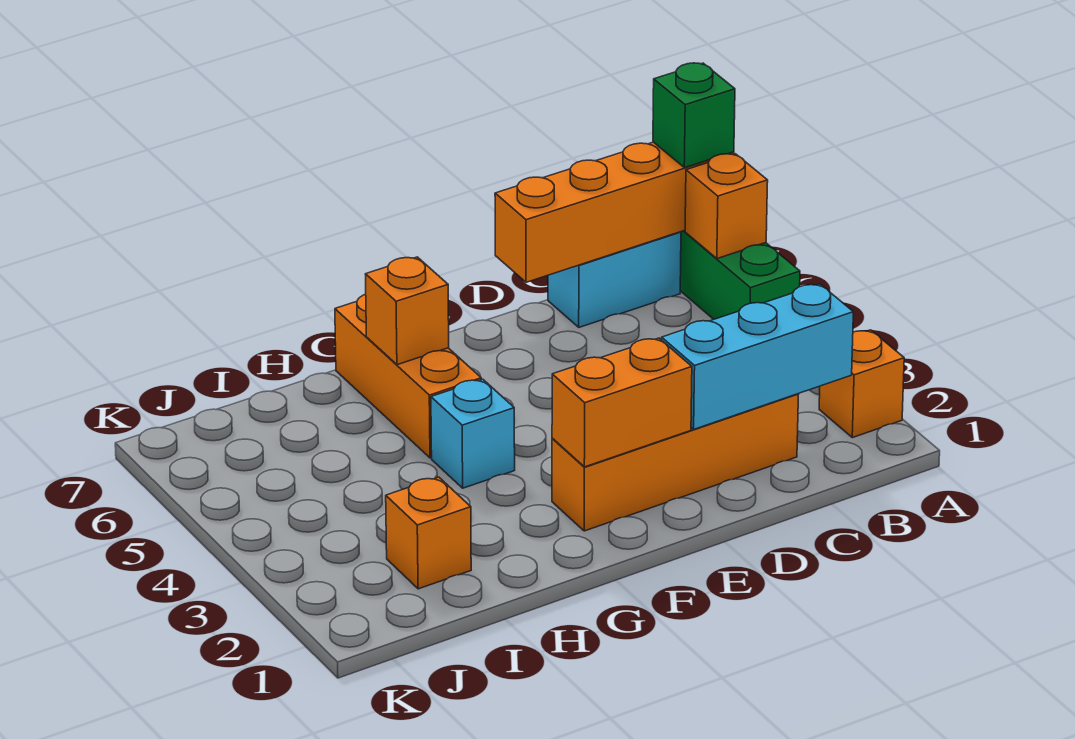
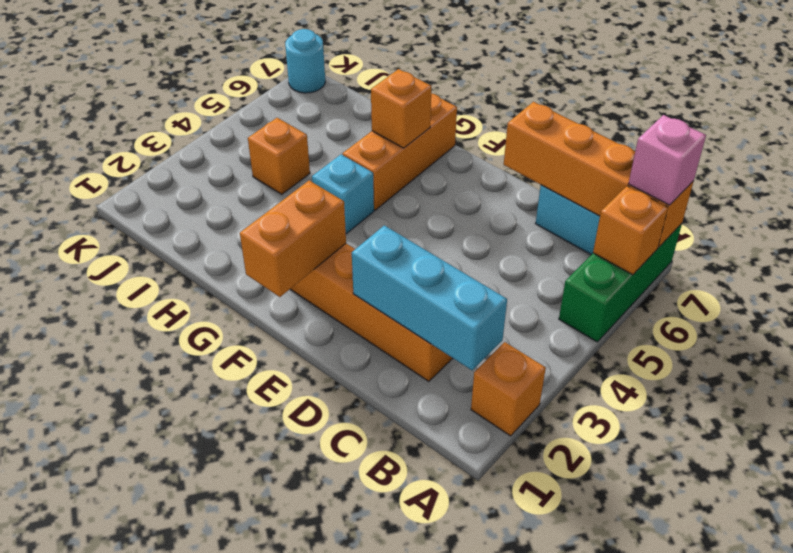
green brick A7 level 3 -> pink brick A7 level 3
orange brick E2:F2 level 2 -> orange brick F1:F2 level 2
orange brick I2 level 1 -> orange brick I4 level 1
none -> cyan round brick K7 level 1

